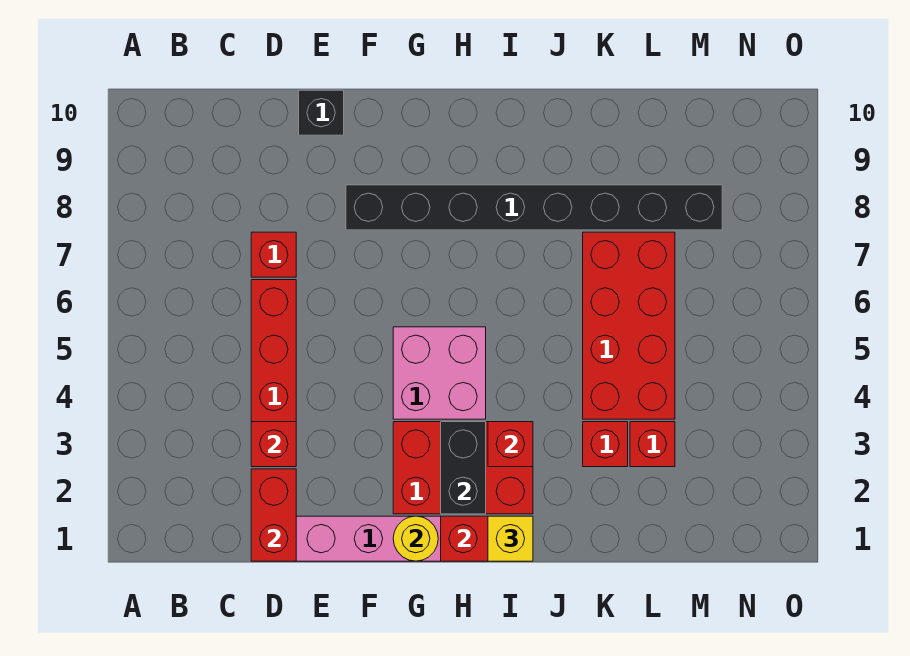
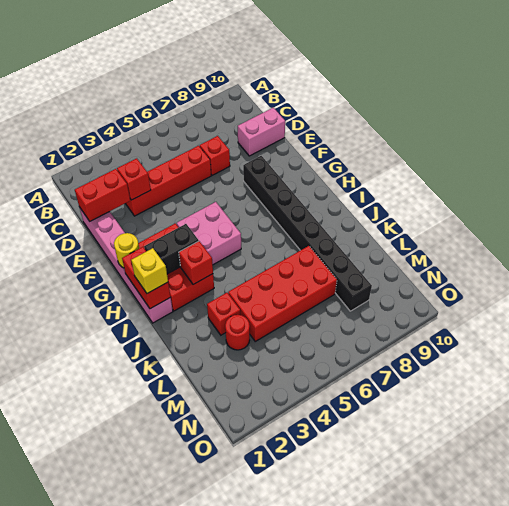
none -> pink brick D9:D10 level 1
black brick E10 level 1 -> none
red brick L3 level 1 -> red round brick L3 level 1

